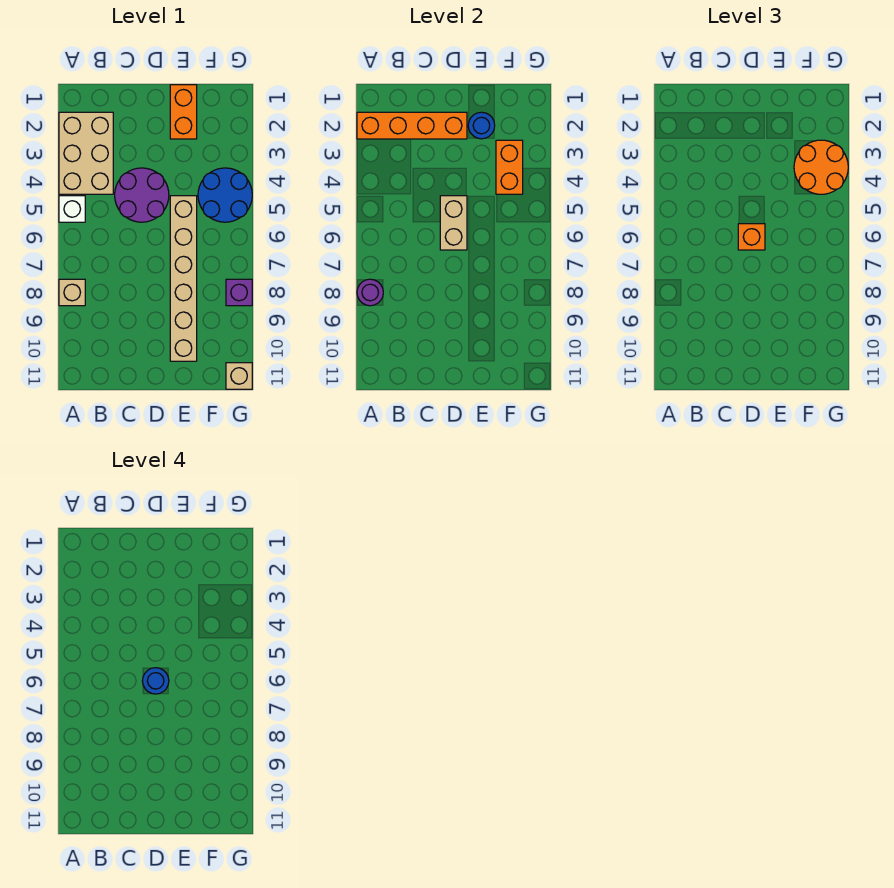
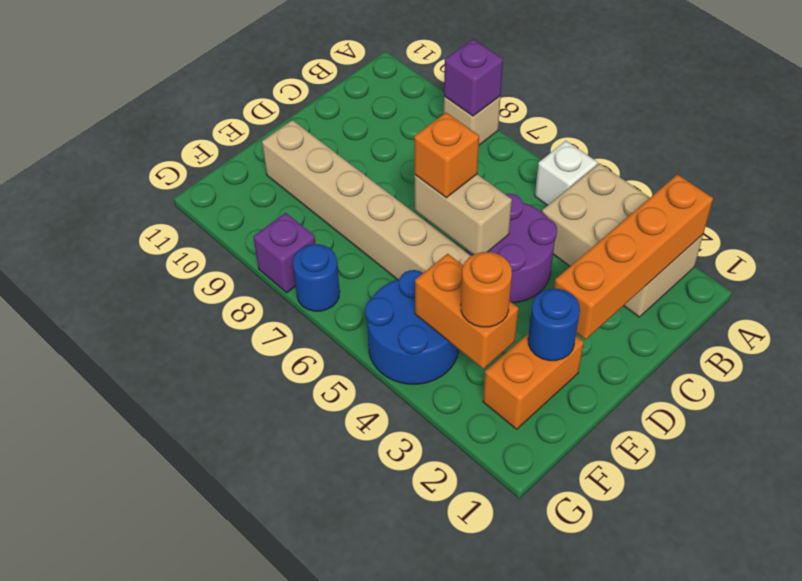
purple round brick A8 level 2 -> purple brick A8 level 2
blue round brick D6 level 4 -> blue round brick G7 level 1
orange brick E1:E2 level 1 -> orange brick E2:F2 level 1
orange round brick F3:G4 level 3 -> orange round brick F3 level 3
tan brick G11 level 1 -> none

